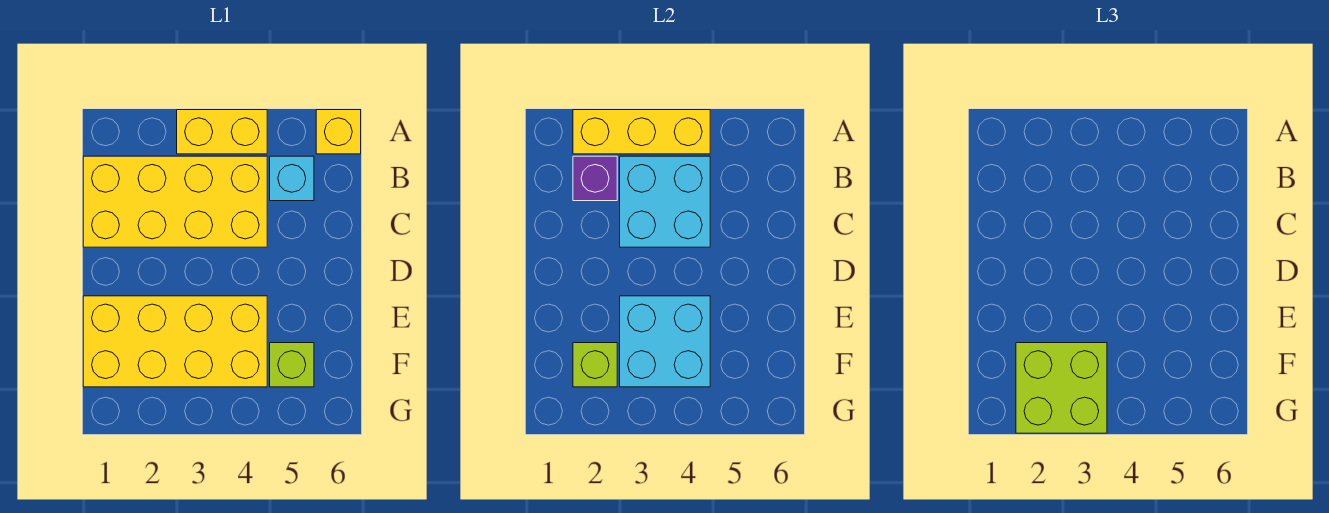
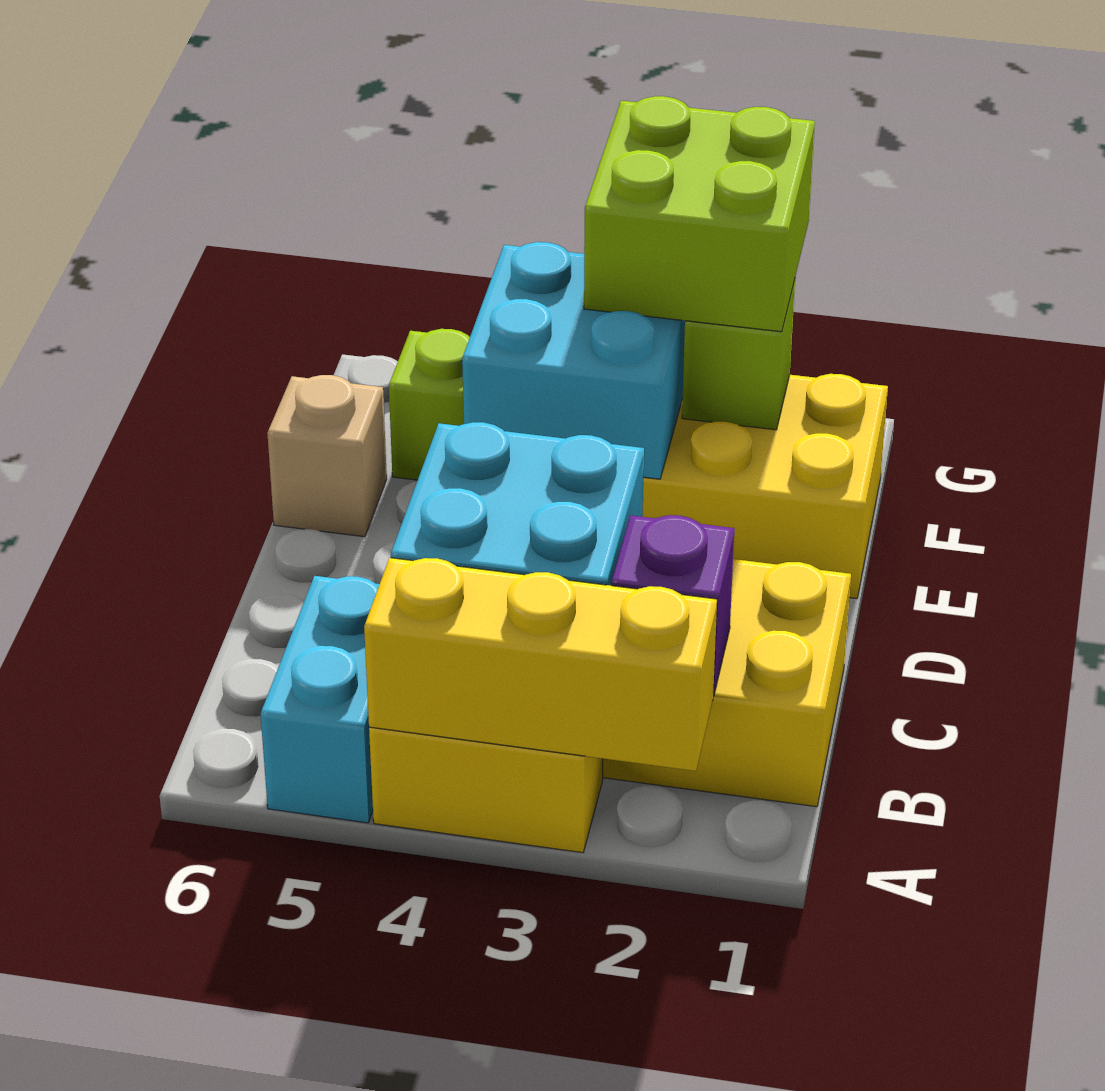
yellow brick A6 level 1 -> none
cyan brick B5 level 1 -> cyan brick A5:B5 level 1
none -> tan brick E6 level 1

